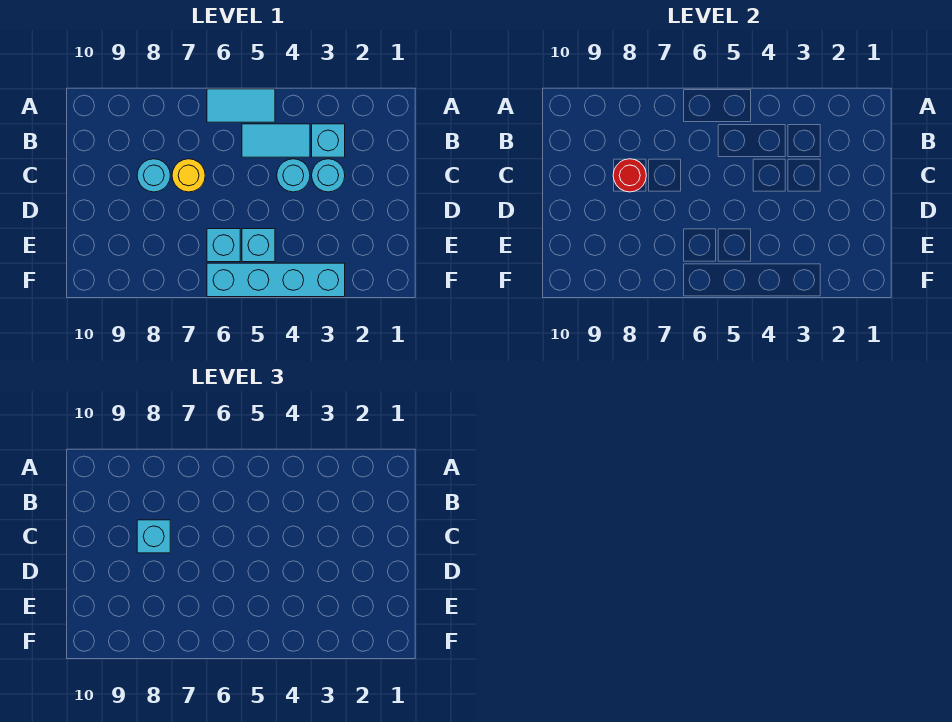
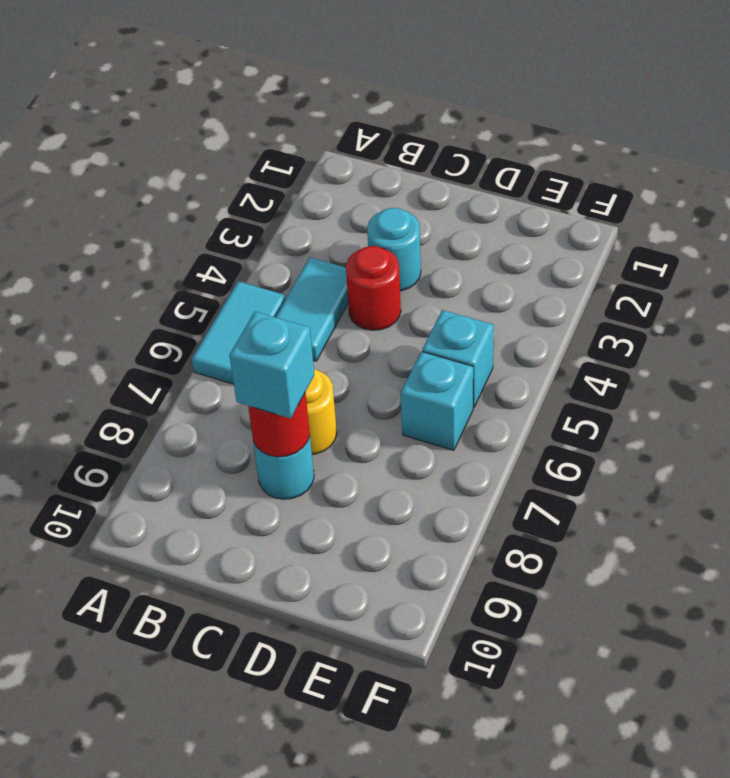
cyan brick B3 level 1 -> none
cyan round brick C4 level 1 -> red round brick C4 level 1
cyan brick F3:F6 level 1 -> none

